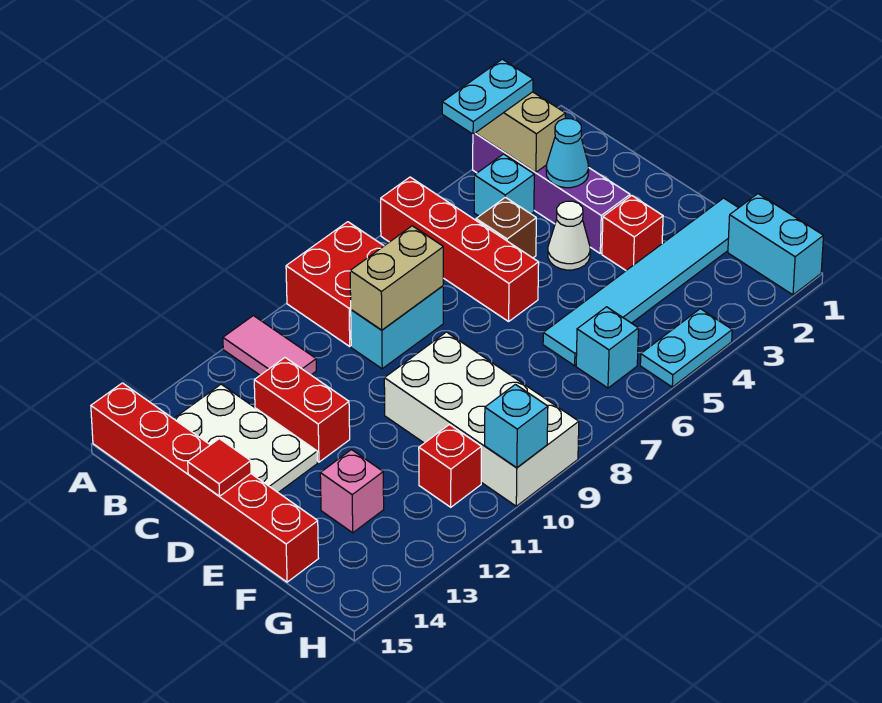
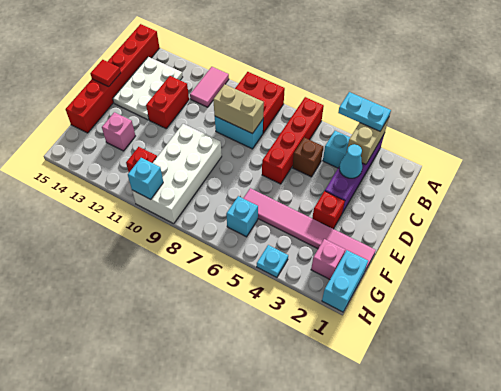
white cone D4 level 1 -> none
cyan tile F1:F6 level 1 -> pink tile F1:F6 level 1
none -> pink brick G2 level 1
cyan plate H4:H5 level 1 -> cyan plate H4 level 1

